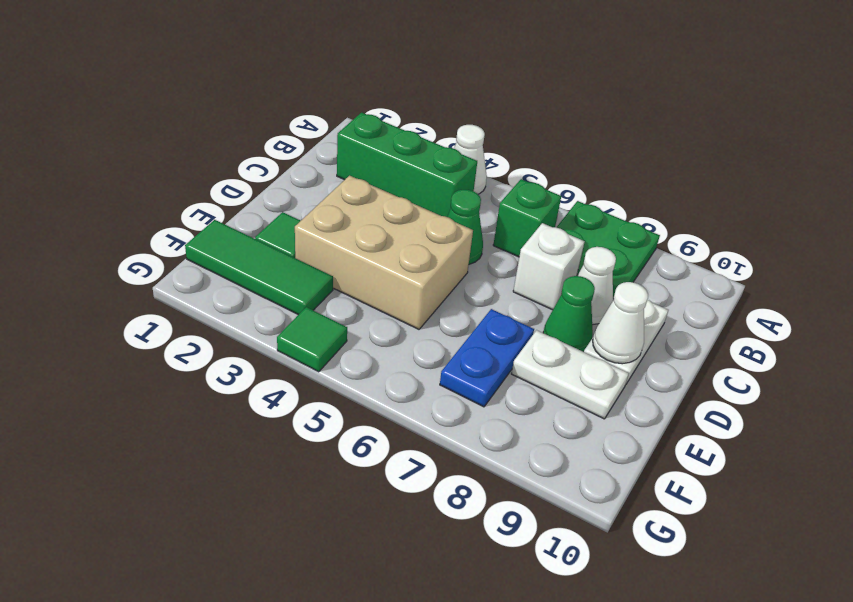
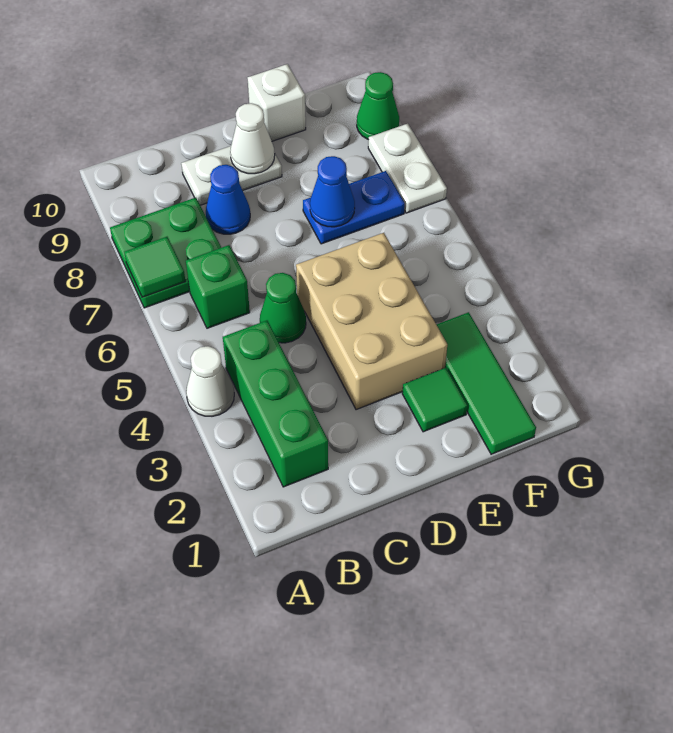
white brick C7 level 1 -> white brick E10 level 1
white cone C8 level 1 -> blue cone C8 level 1
green cone D8 level 1 -> green cone G9 level 1
none -> blue cone E7 level 2
white plate E8:E9 level 1 -> white plate G7:G8 level 1
green tile G4 level 1 -> green tile A7 level 2

